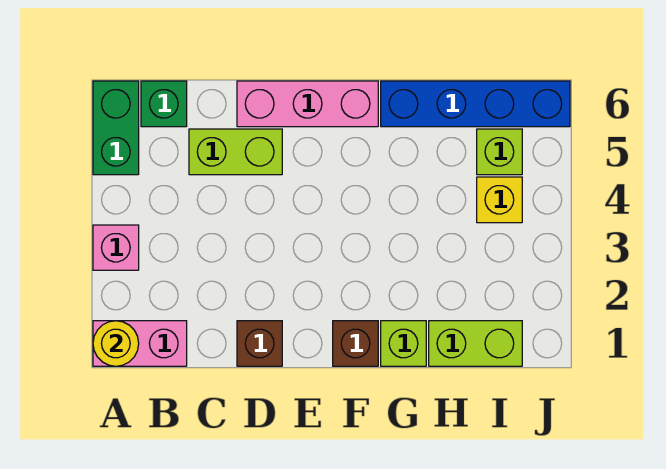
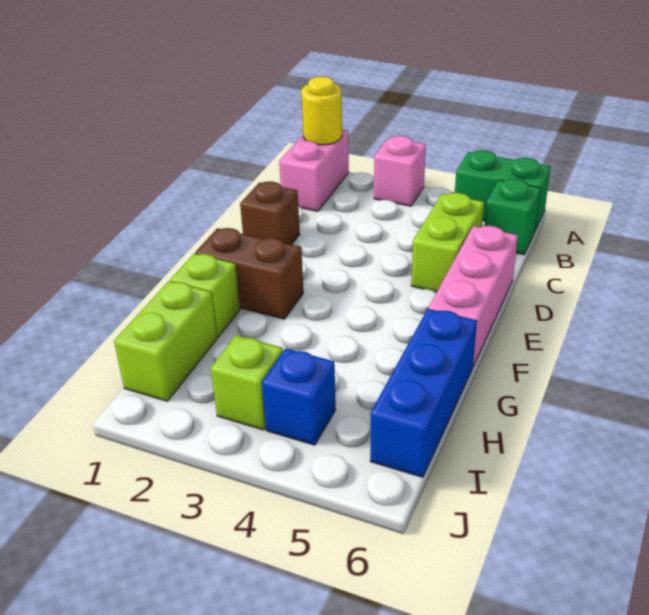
brown brick F1 level 1 -> brown brick F1:F2 level 1
blue brick G6:J6 level 1 -> blue brick G6:I6 level 1
yellow brick I4 level 1 -> blue brick I4 level 1
lime brick I5 level 1 -> lime brick I3 level 1

